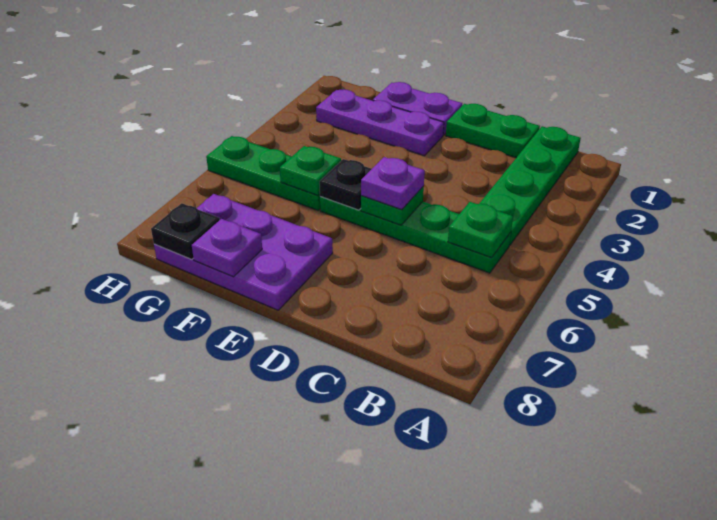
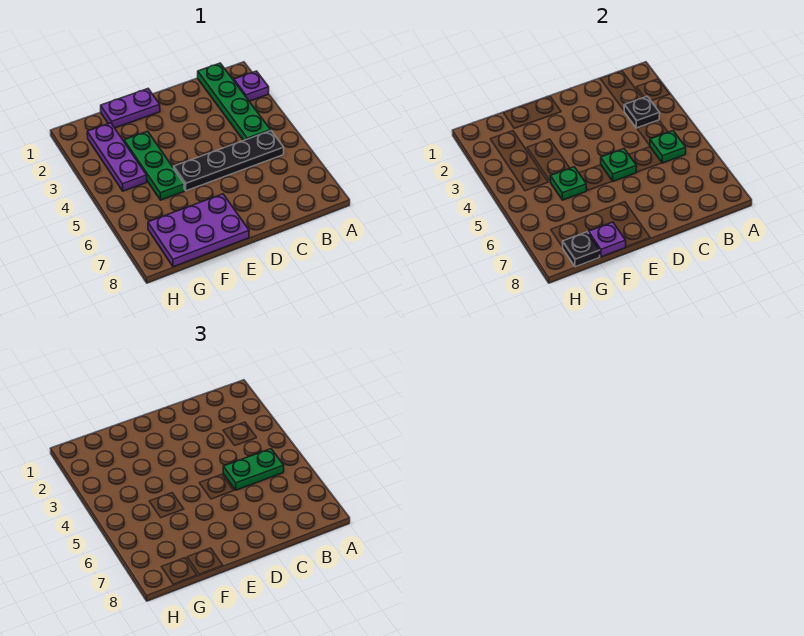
green plate B5:E5 level 1 -> black plate B5:E5 level 1
green plate C1:D1 level 1 -> green plate B5:C5 level 3
purple plate D5 level 3 -> purple plate A2 level 1
purple plate E2:G2 level 1 -> purple plate G2:G4 level 1
black plate E5 level 2 -> black plate B3 level 2
green plate F5:H5 level 1 -> green plate F3:F5 level 1

